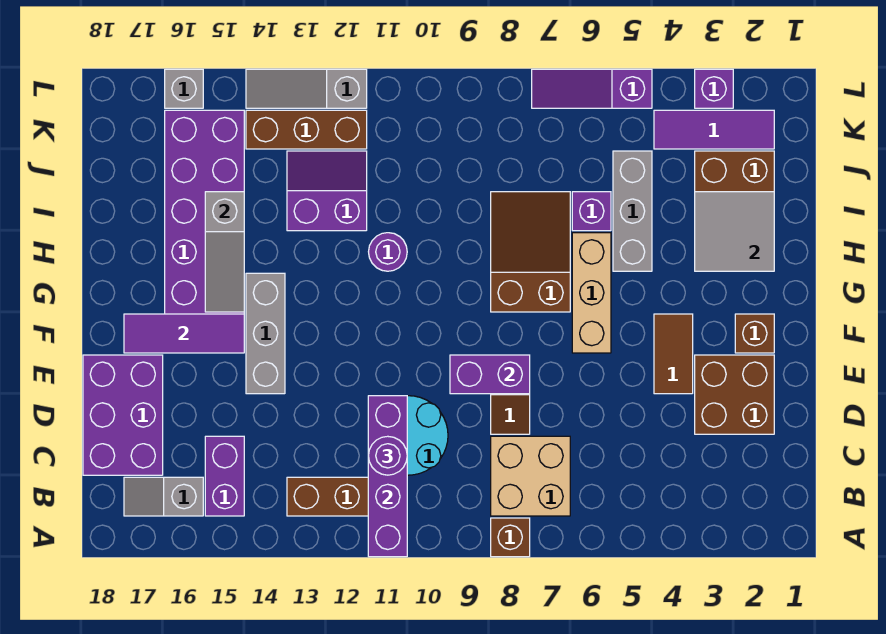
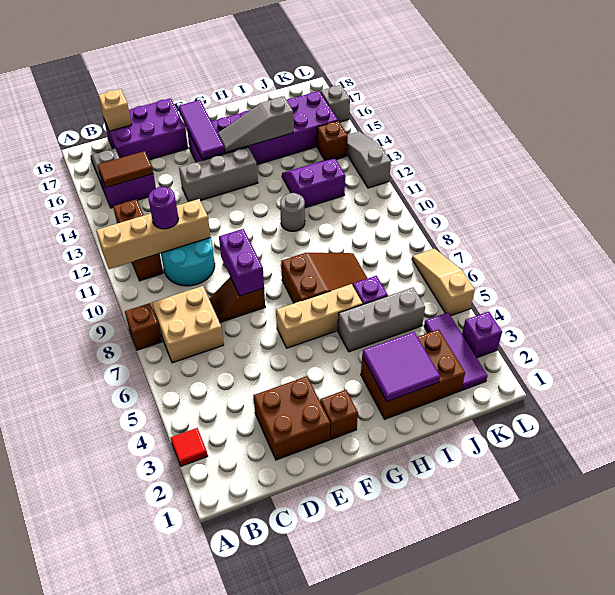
none -> red tile A3 level 1
purple brick A11:D11 level 2 -> tan brick A11:D11 level 2
none -> tan brick C18 level 2
brown tile E4:F4 level 1 -> brown tile B15:C15 level 2
grey tile H2:I3 level 2 -> purple tile H2:I3 level 2
purple round brick H11 level 1 -> grey round brick H11 level 1
purple slope I12:J13 level 1 top I -> purple slope I12:J13 level 1 top 12
brown brick K12:K14 level 1 -> brown brick K14 level 1
purple slope L5:L7 level 1 top 5 -> tan slope L5:L7 level 1 top 5

